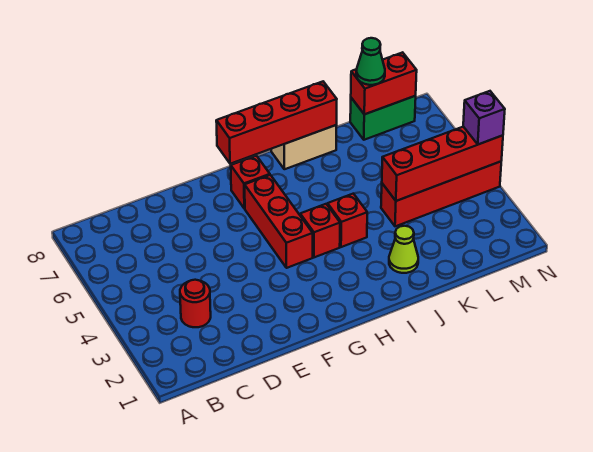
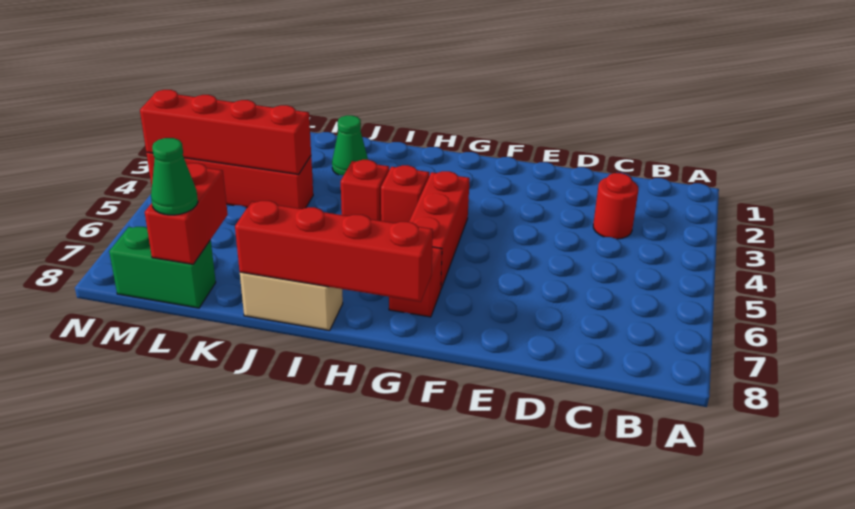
lime cone J2 level 1 -> green cone J2 level 1
red brick L8:M8 level 2 -> red brick L7:L8 level 2
purple brick N4 level 3 -> none

